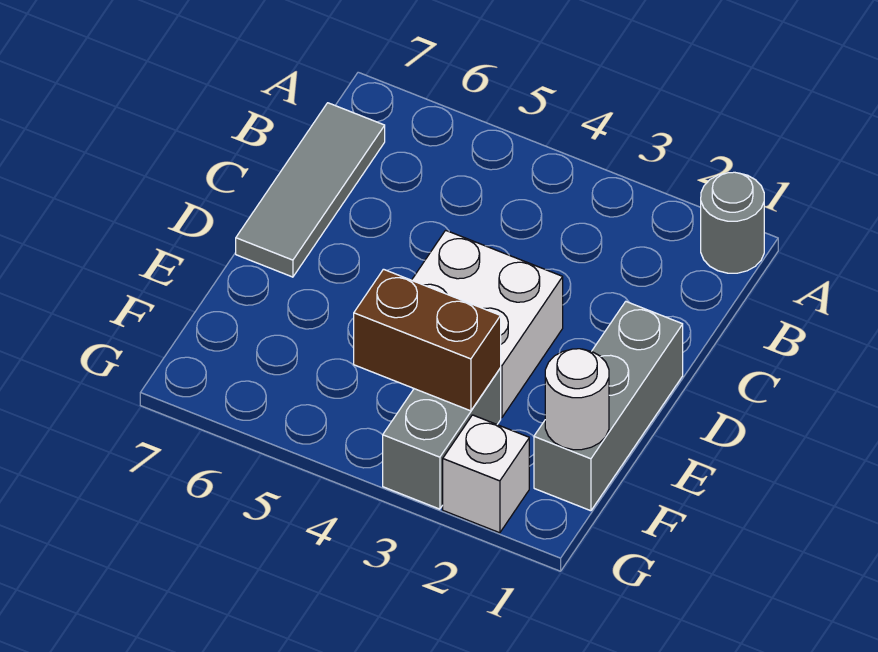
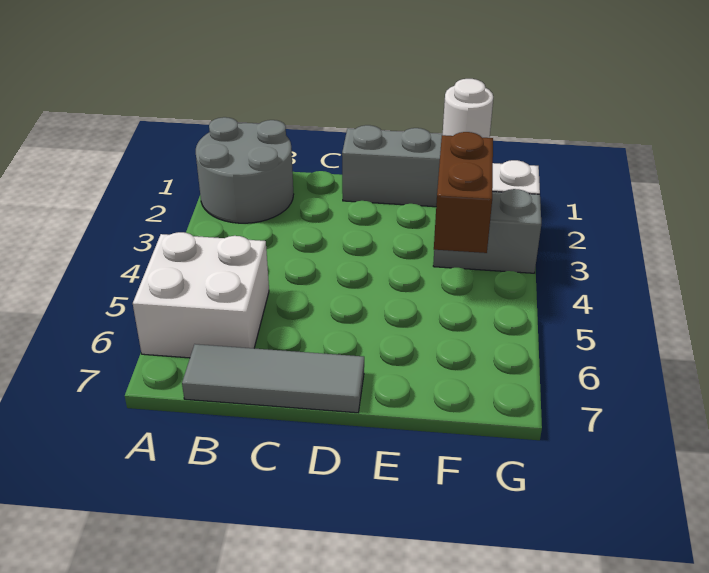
grey round brick A1 level 1 -> grey round brick A1:B2 level 1
white brick D3:E4 level 1 -> white brick A5:B6 level 1

